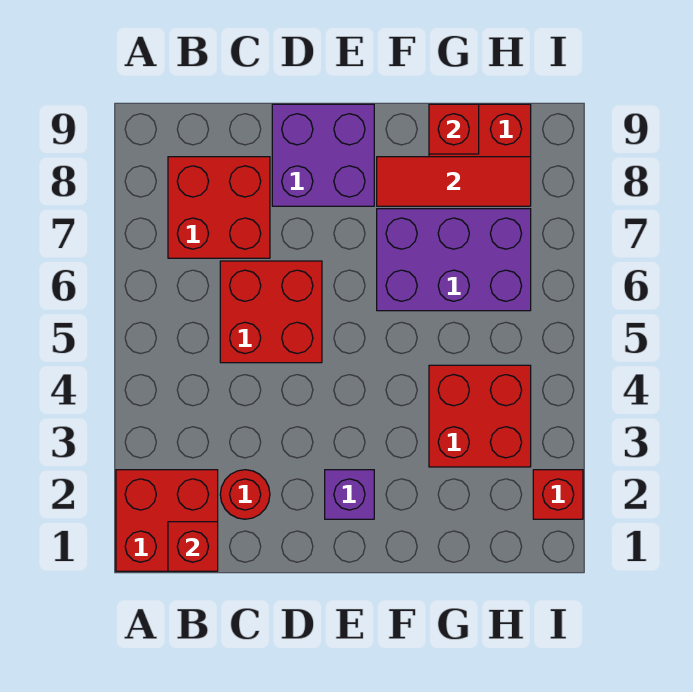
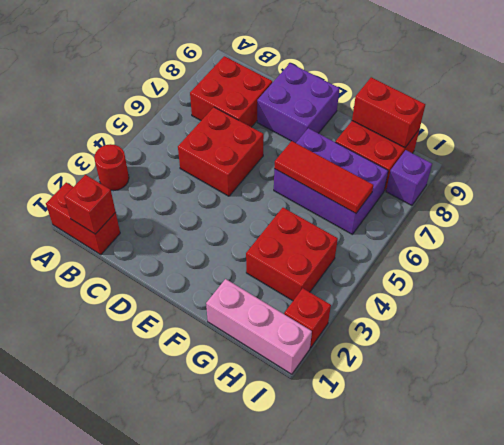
red brick A1:B2 level 1 -> red brick A1:B1 level 1
red round brick C2 level 1 -> red round brick A3 level 1
purple brick E2 level 1 -> purple brick I8 level 1
red tile F8:H8 level 2 -> red tile F6:H6 level 2
none -> pink brick G1:I1 level 1
red brick G9 level 2 -> red brick G9:H9 level 2

